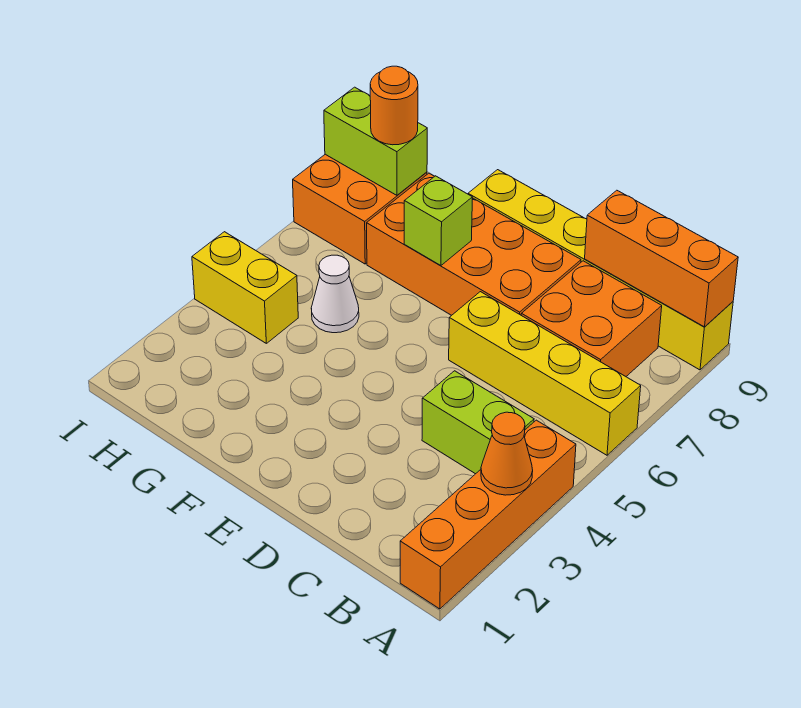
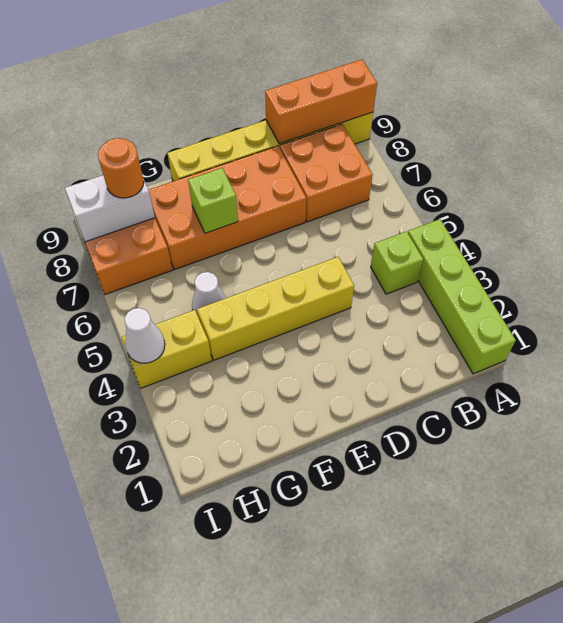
orange brick A1:A4 level 1 -> lime brick A1:A4 level 1
orange cone A3 level 2 -> none
yellow brick A6:D6 level 1 -> yellow brick D4:G4 level 1
lime brick B4:C4 level 1 -> lime brick B4 level 1
lime brick H8:I8 level 2 -> white brick H8:I8 level 2
none -> white cone I4 level 2

